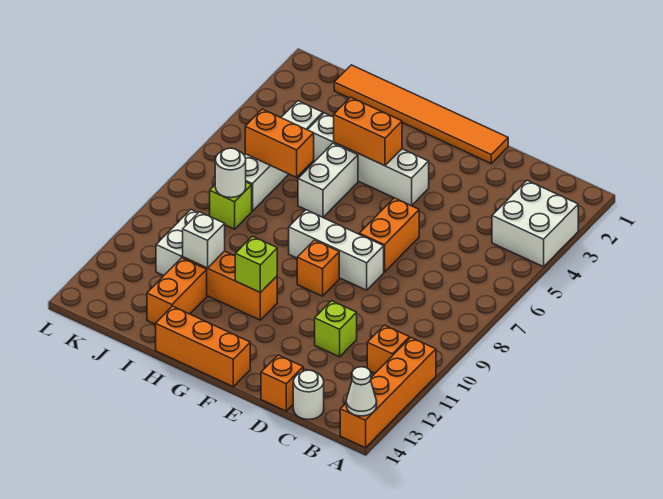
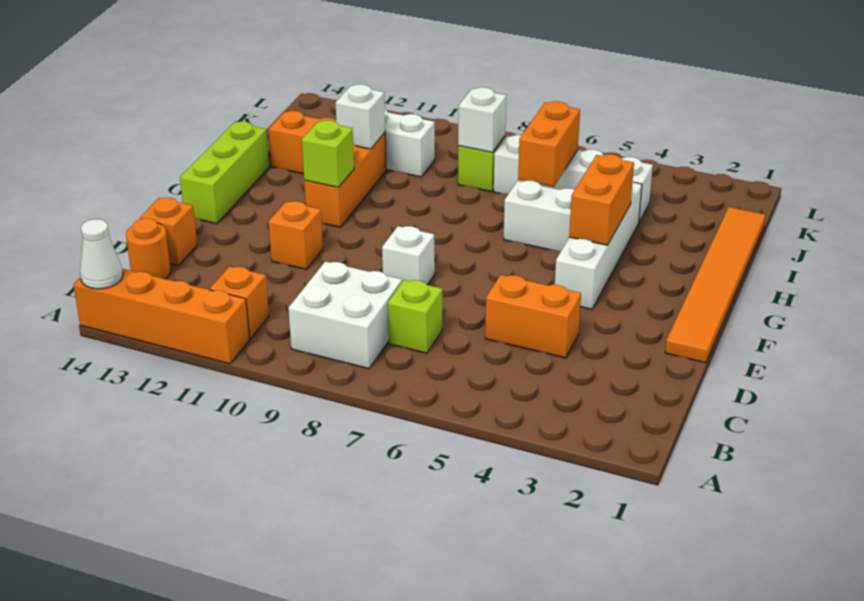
white brick A3:B4 level 1 -> white brick B8:C9 level 1
white round brick C14 level 1 -> orange round brick C14 level 1
lime brick D11 level 1 -> lime brick C7 level 1
orange brick E6:E7 level 1 -> orange brick D4:D5 level 1
white brick E8:G8 level 1 -> white brick E8 level 1
orange brick F9 level 1 -> orange brick E11 level 1
orange brick F14:H14 level 1 -> lime brick F14:H14 level 1
white round brick J8 level 2 -> white brick J8 level 2

